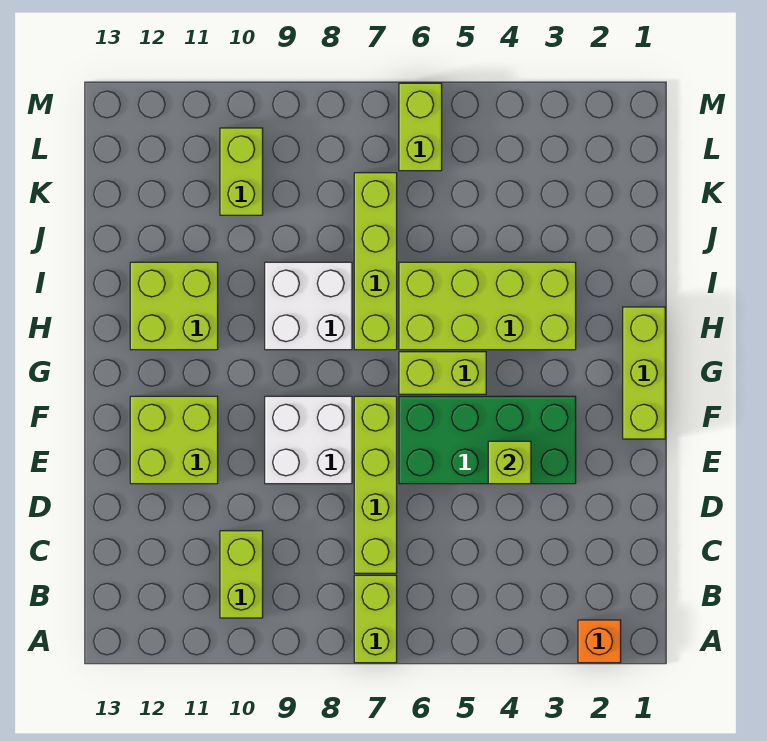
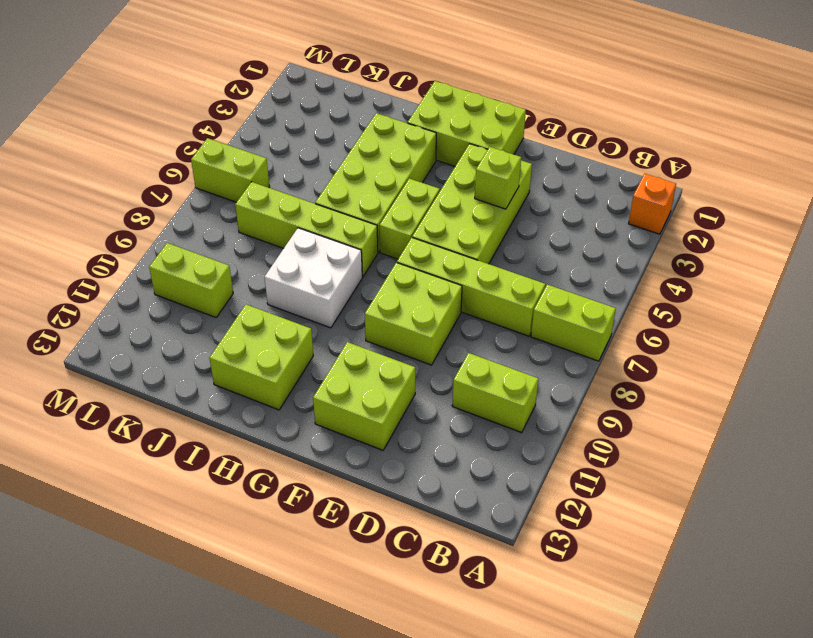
green brick E3:F6 level 1 -> lime brick E3:F6 level 1
white brick E8:F9 level 1 -> lime brick E8:F9 level 1
lime brick F1:H1 level 1 -> lime brick F1:H2 level 1

